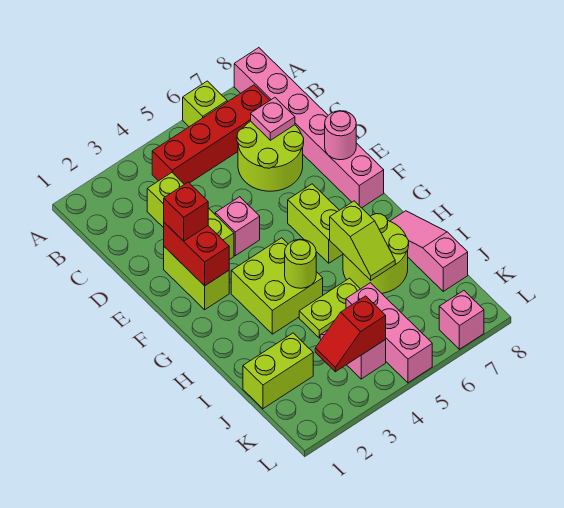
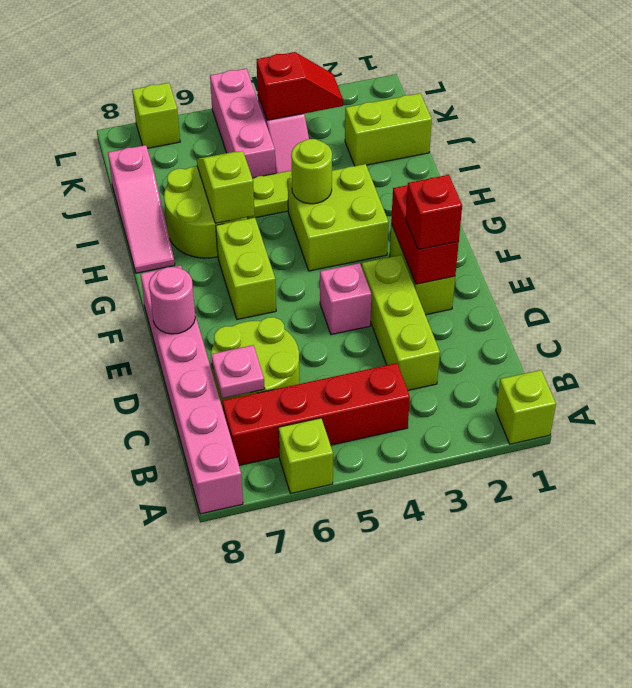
none -> lime brick A1 level 1
pink brick L7 level 1 -> lime brick L7 level 1

